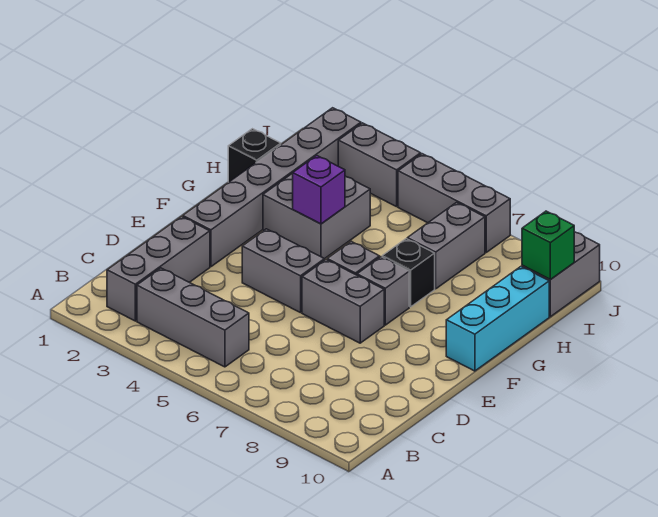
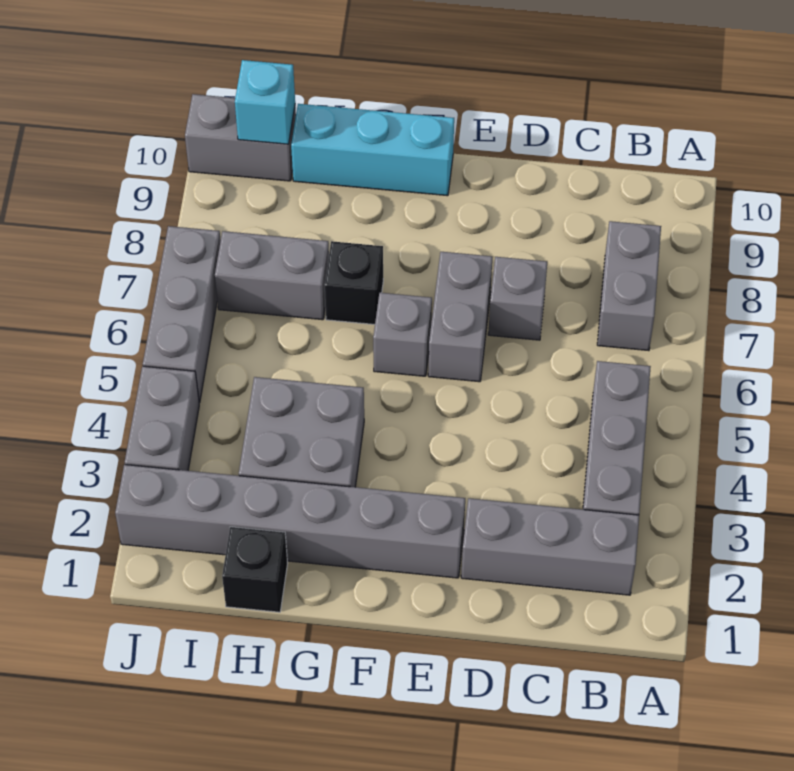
grey brick E4:E5 level 1 -> grey brick B7:B8 level 1
grey brick F7 level 1 -> grey brick D7 level 1
purple brick G4 level 2 -> none
green brick I10 level 2 -> cyan brick I10 level 2

